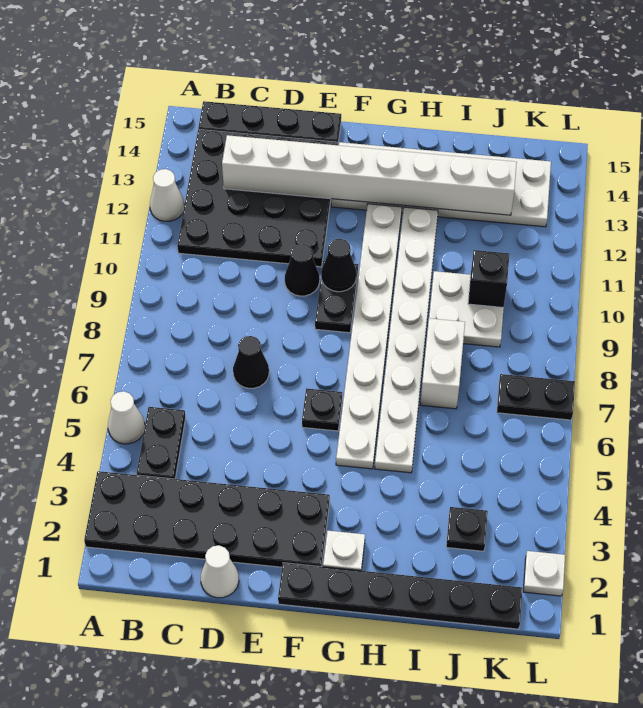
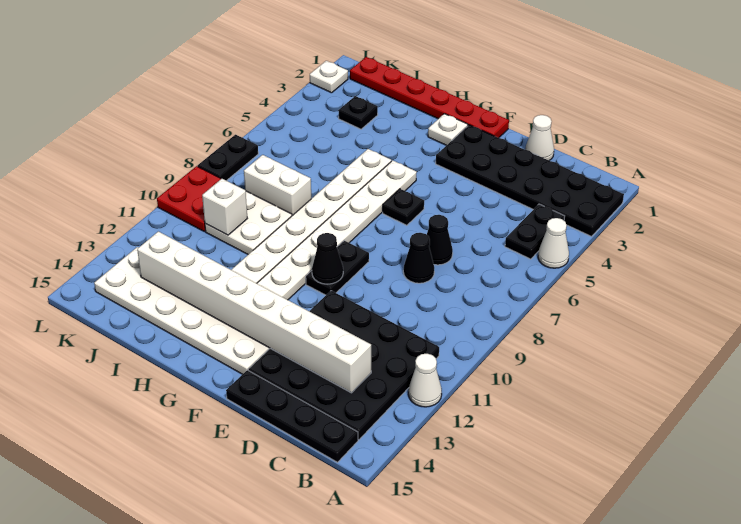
black cone E10 level 1 -> black cone D8 level 1
black plate F1:K1 level 1 -> red plate F1:K1 level 1
white brick I7:I8 level 1 -> white brick I8:J8 level 1
black brick J10 level 2 -> white brick J10 level 2
black plate K7:L7 level 1 -> black plate L7:L8 level 1
none -> red plate K9:L10 level 1

